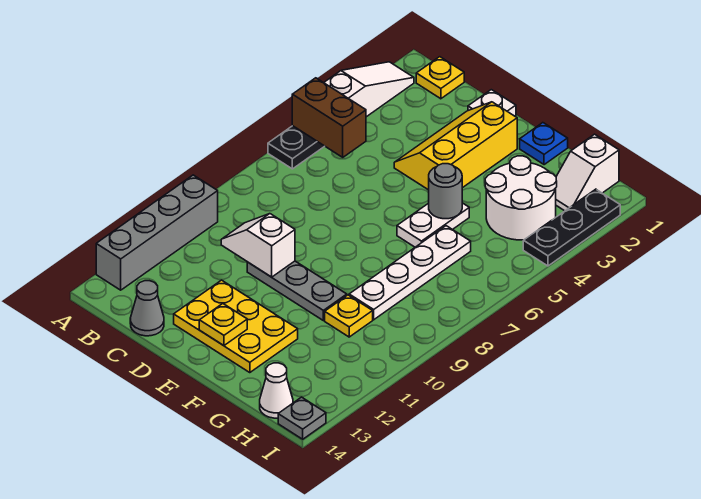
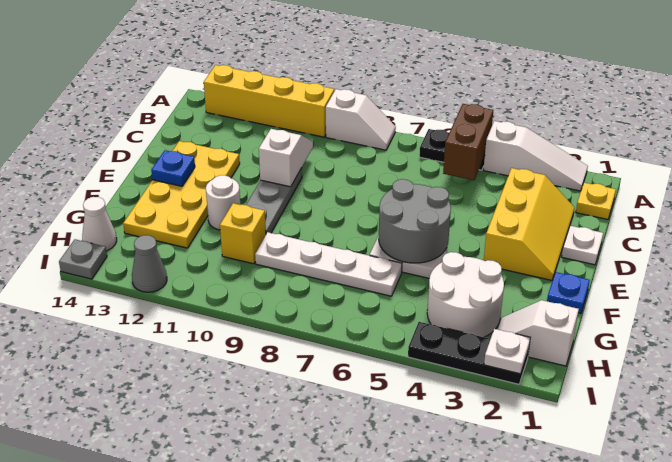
none -> white slope A8:A9 level 1 top 9
grey brick A10:A13 level 1 -> yellow brick A10:A13 level 1
grey cone C14 level 1 -> grey cone I12 level 1
yellow slope D2:E4 level 1 top E -> yellow slope C2:E3 level 1 top 3
yellow plate D12:F13 level 1 -> yellow plate D12:G13 level 1
yellow plate E13 level 2 -> blue plate E13 level 2
grey round brick F5 level 2 -> grey round brick E5:F6 level 2
none -> white round brick F11 level 1
yellow plate G10 level 1 -> yellow brick G10 level 1
none -> white plate I2 level 2

